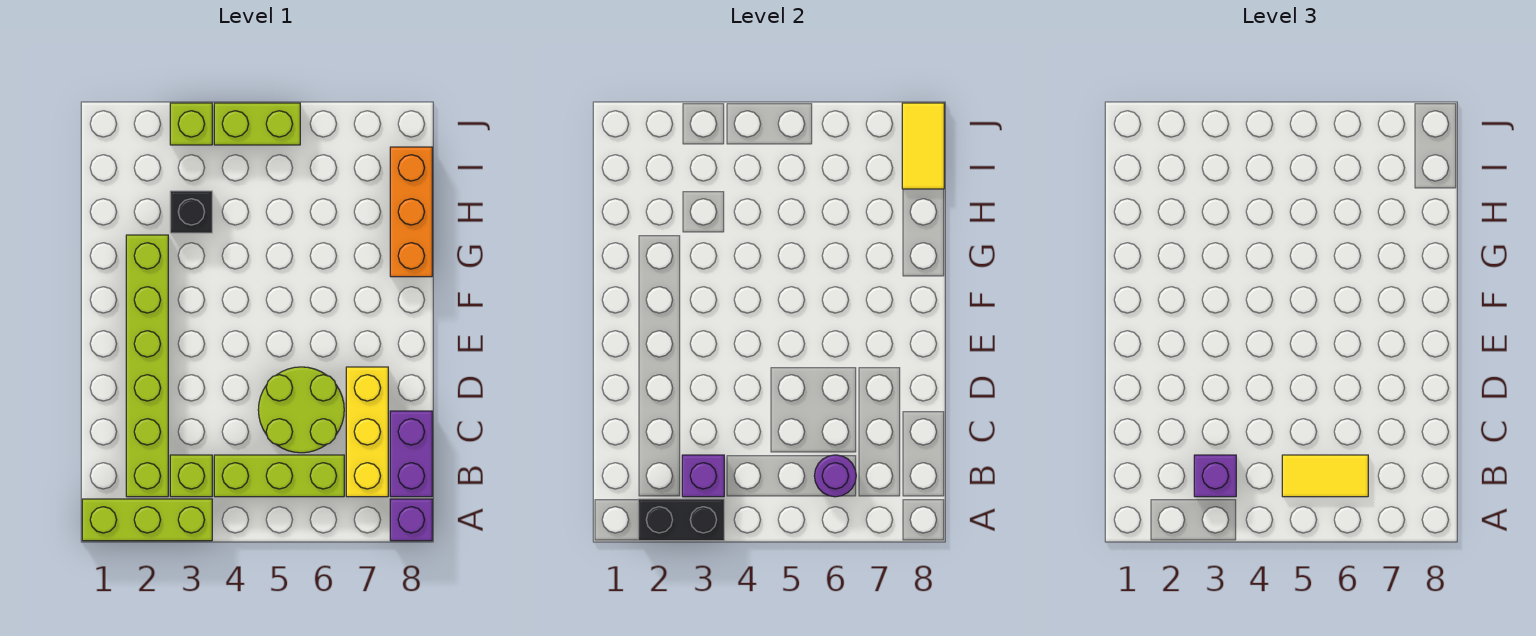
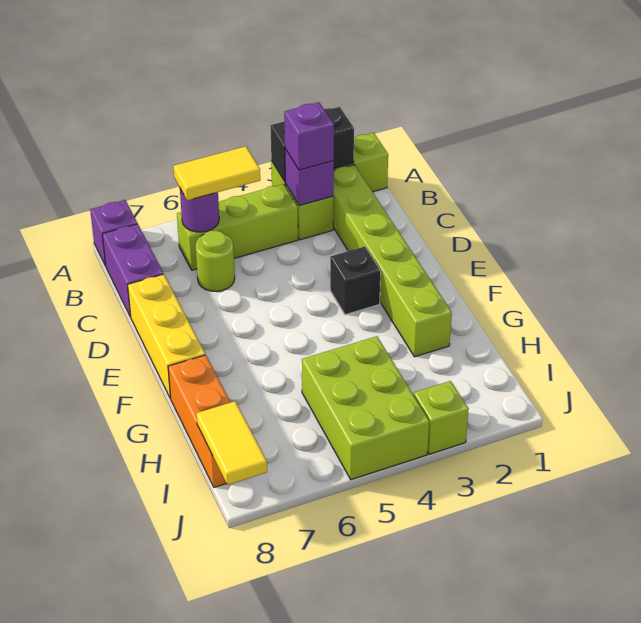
yellow brick B7:D7 level 1 -> yellow brick D8:F8 level 1
lime round brick C5:D6 level 1 -> lime round brick C6 level 1
black brick H3 level 1 -> black brick E3 level 1
lime brick J4:J5 level 1 -> lime brick H4:J5 level 1

